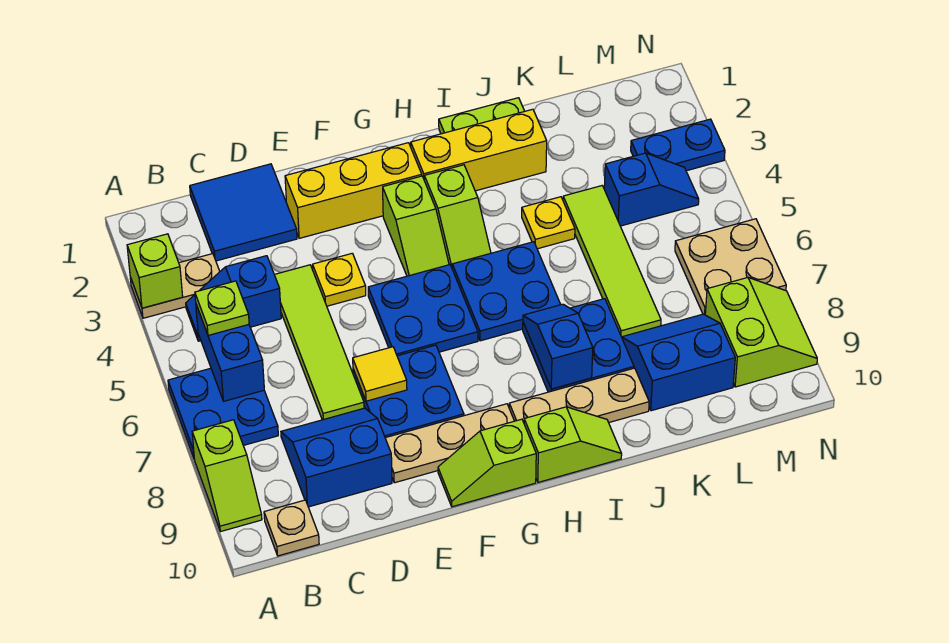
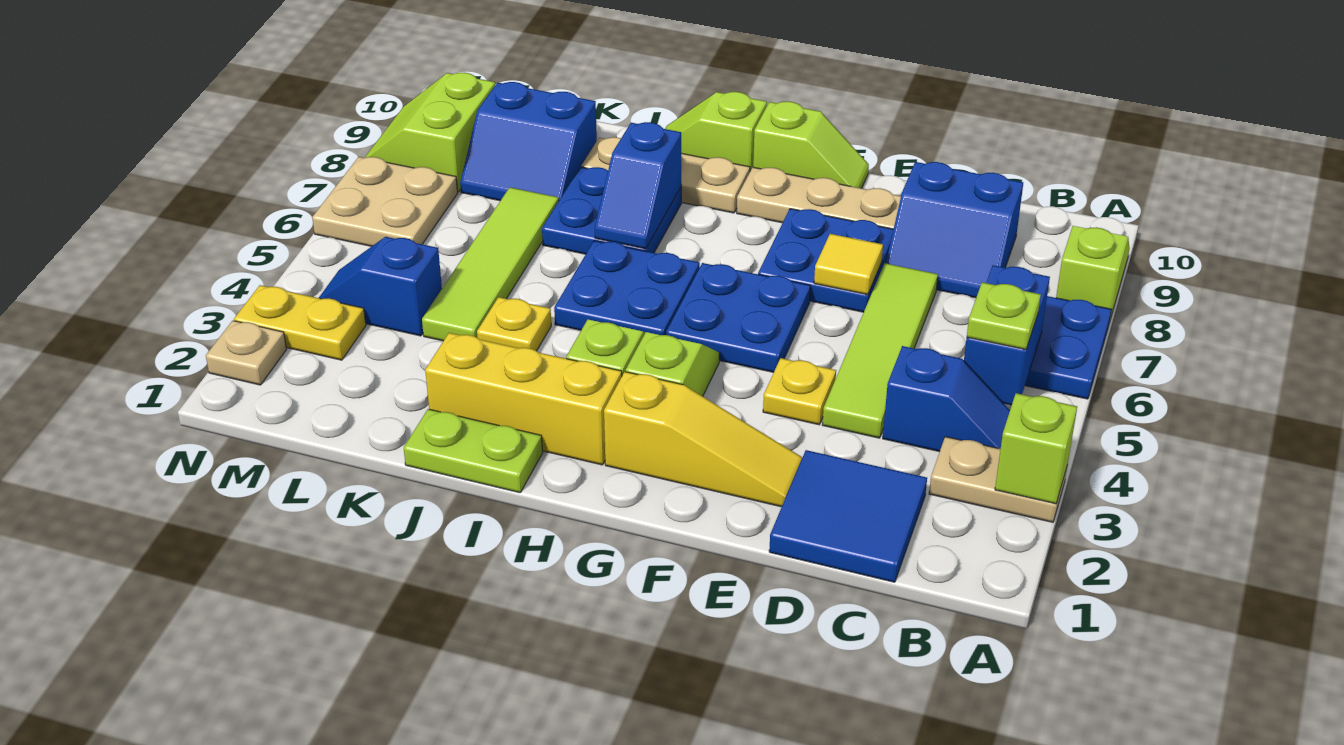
tan plate B10 level 1 -> tan plate N2 level 1
yellow brick E2:G2 level 1 -> yellow slope E2:G2 level 1 top G
blue plate M3:N3 level 1 -> yellow plate M3:N3 level 1

